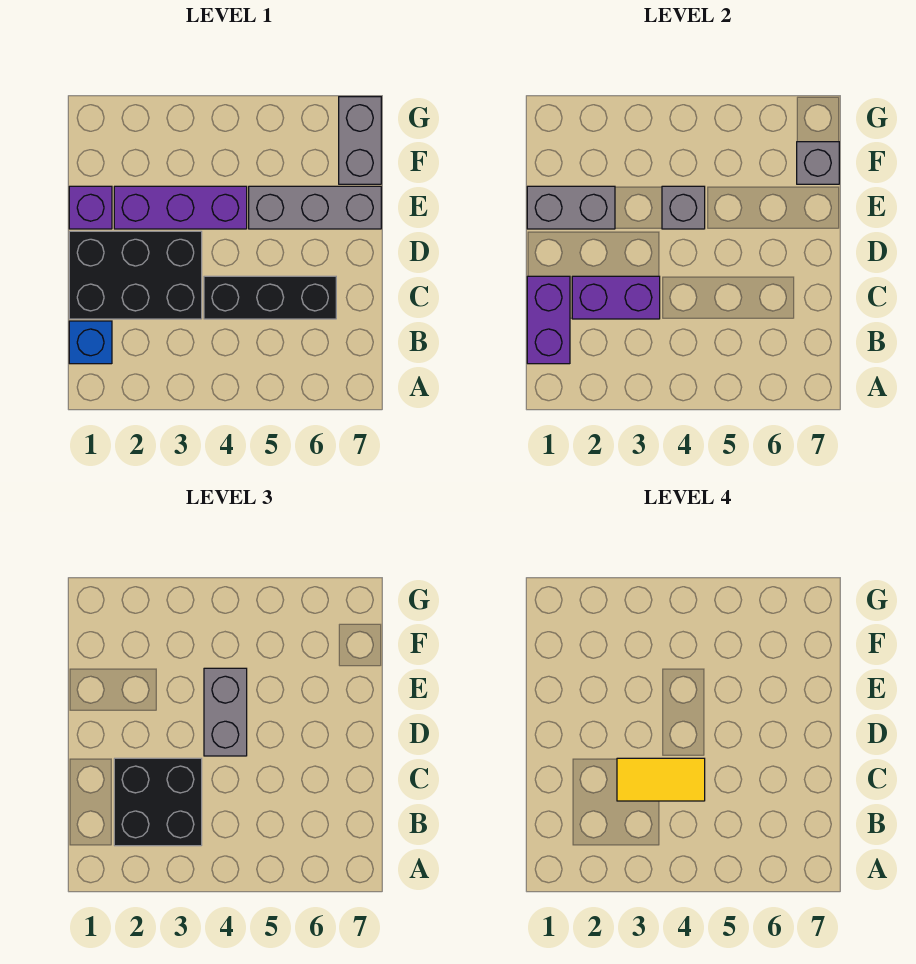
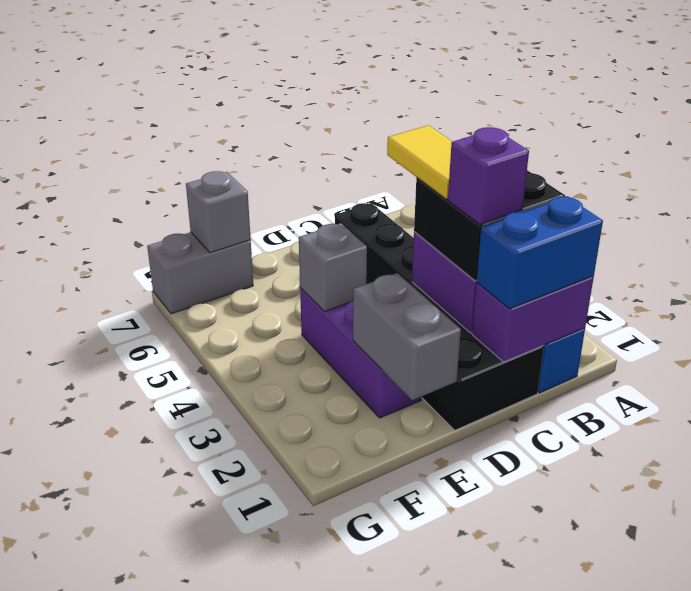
none -> blue brick B1:C1 level 3
grey brick D4:E4 level 3 -> none
purple brick E1 level 1 -> purple brick C2 level 4
grey brick E5:E7 level 1 -> none

